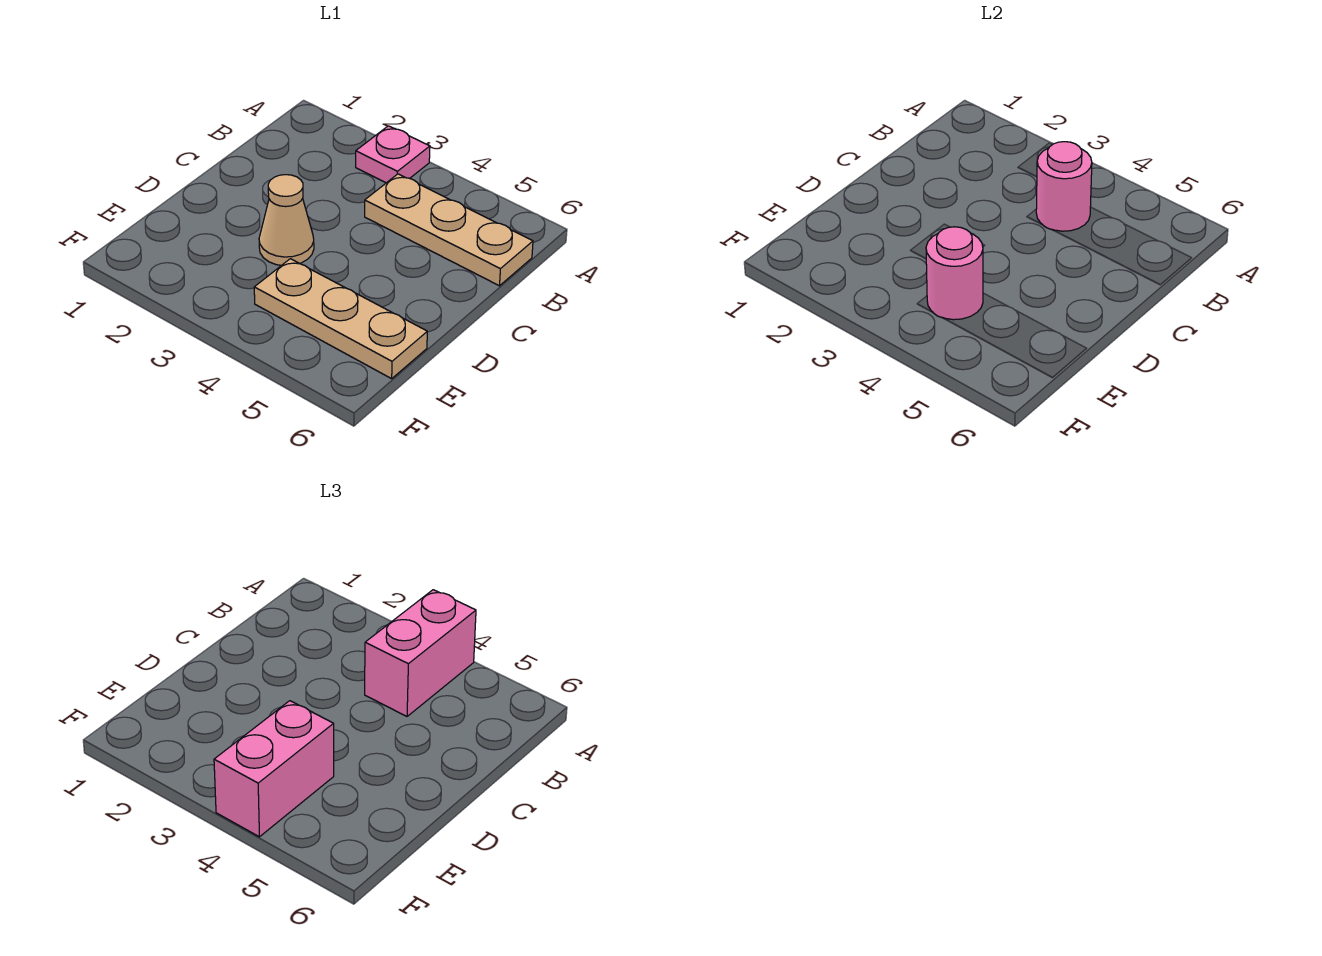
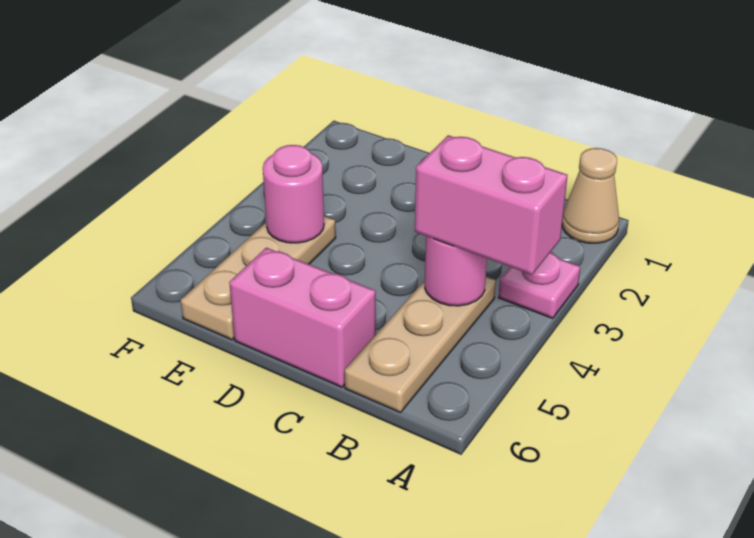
tan cone D3 level 1 -> tan cone A1 level 1
pink brick E4:F4 level 3 -> pink brick C6:D6 level 1

